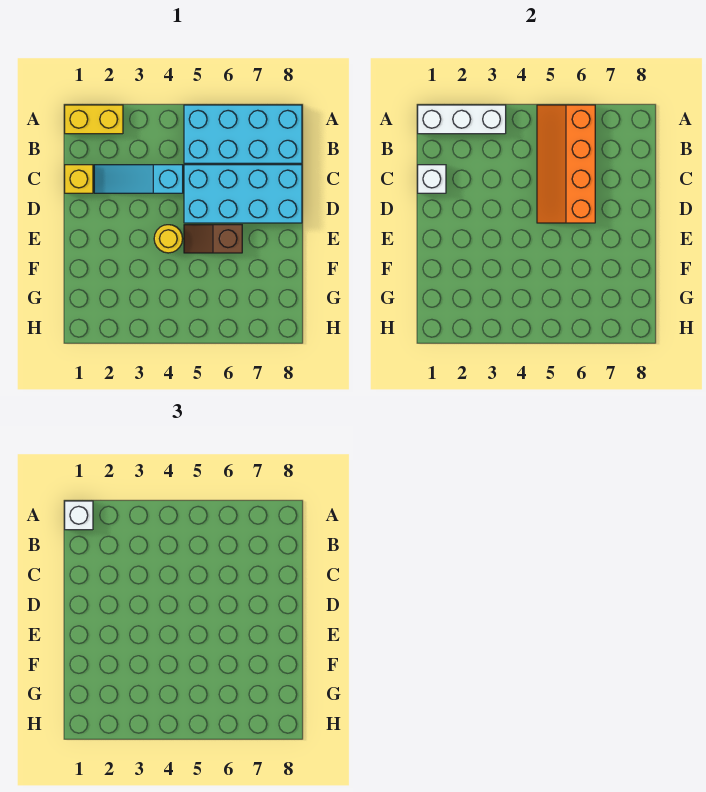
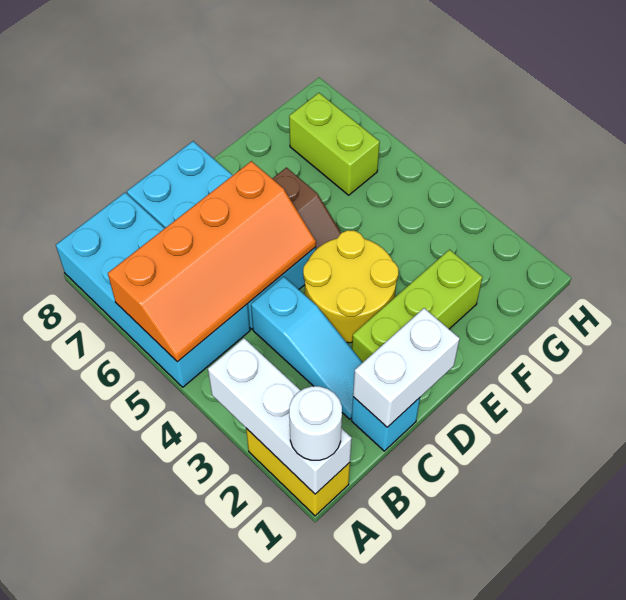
white brick A1 level 3 -> white round brick A1 level 3
yellow brick C1 level 1 -> cyan brick C1 level 1
white brick C1 level 2 -> white brick C1:D1 level 2
none -> lime brick D2:F2 level 1
yellow round brick E4 level 1 -> yellow round brick D3:E4 level 1
none -> lime brick G6:G7 level 1

